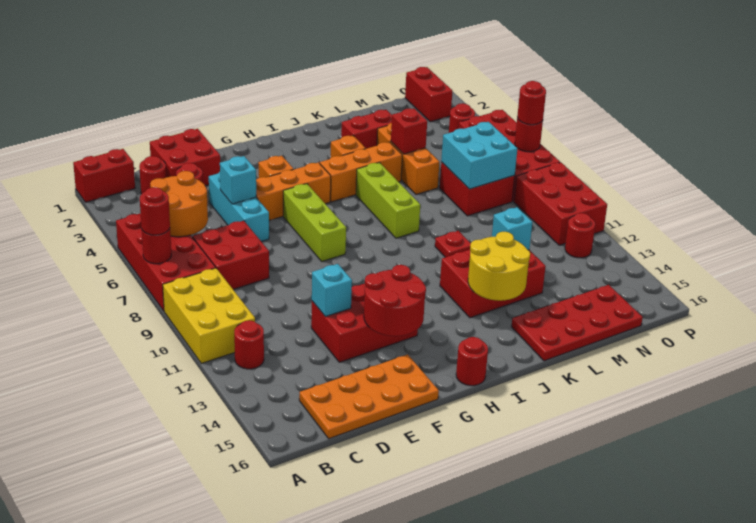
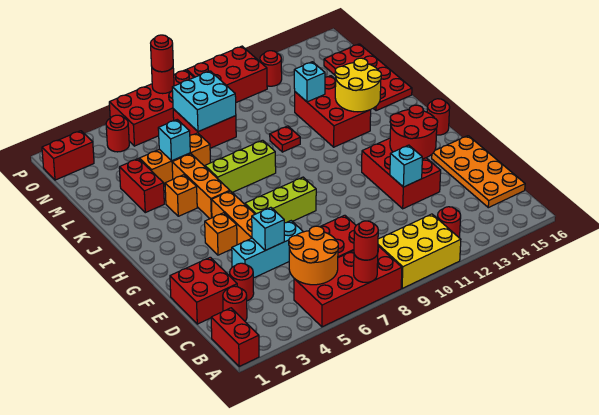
red brick L5 level 2 -> cyan brick L5 level 2

